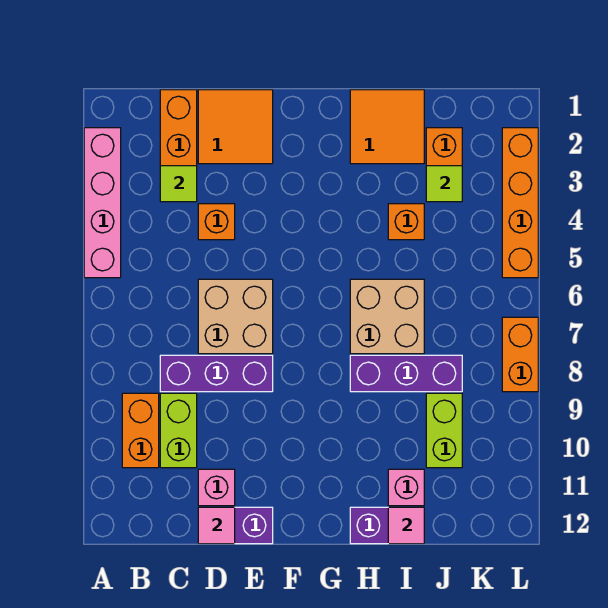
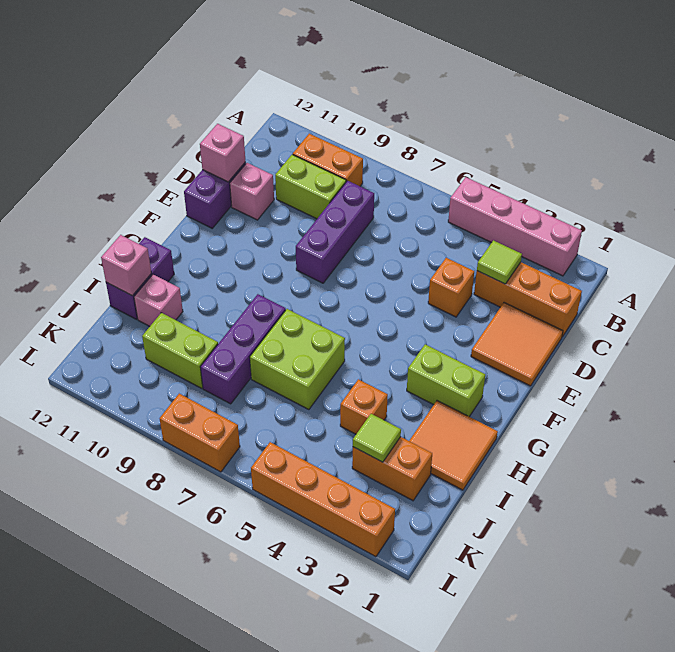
tan brick D6:E7 level 1 -> none
pink tile D12 level 2 -> pink brick D12 level 2
none -> lime brick G2:G3 level 1
tan brick H6:I7 level 1 -> lime brick H6:I7 level 1
pink tile I12 level 2 -> pink brick I12 level 2

